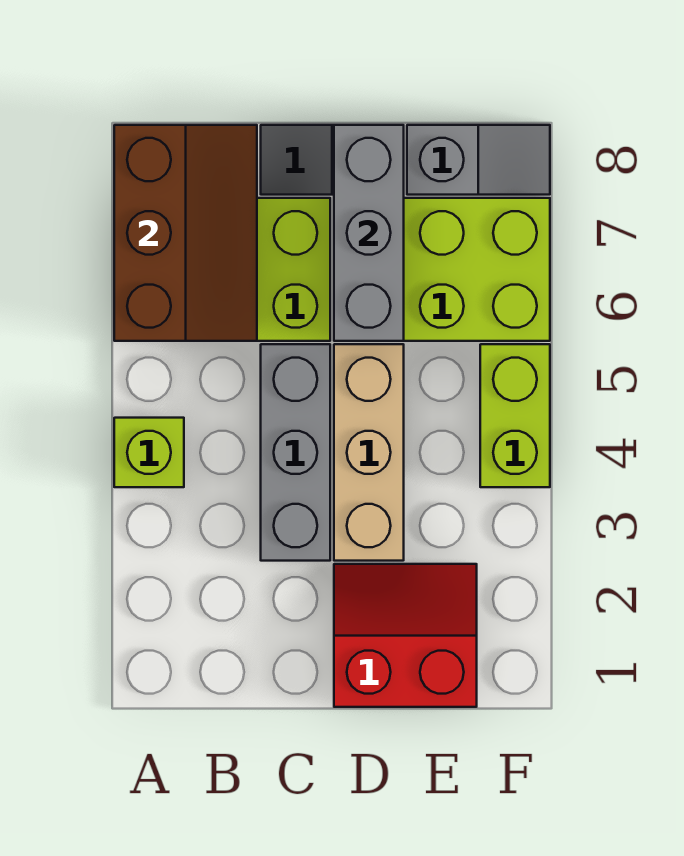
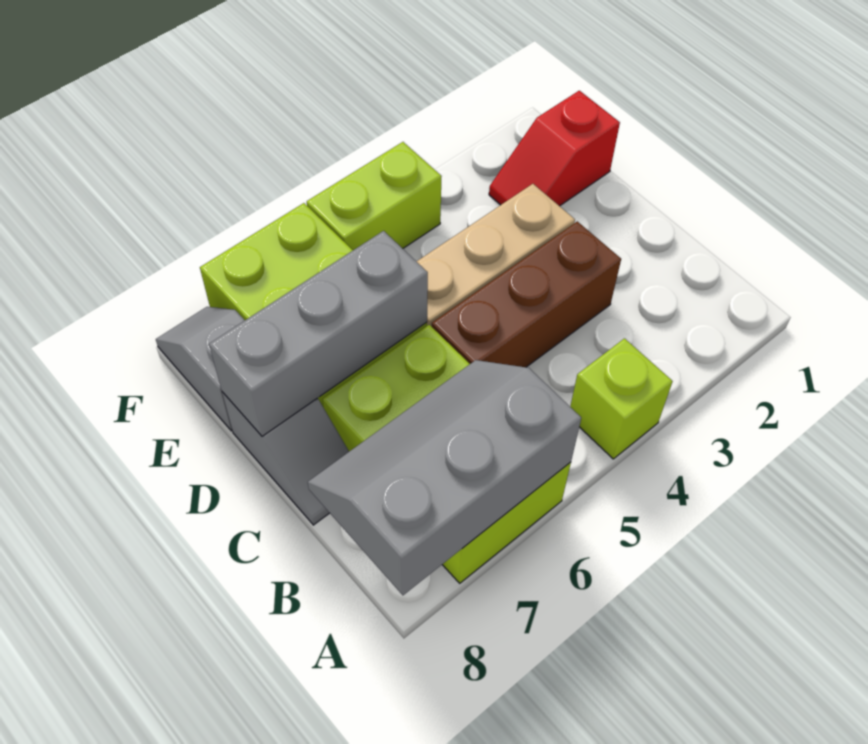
brown slope A6:B8 level 2 top A -> grey slope A6:B8 level 2 top A
grey brick C3:C5 level 1 -> brown brick C3:C5 level 1
red slope D1:E2 level 1 top 1 -> red slope E1:E2 level 1 top 1

